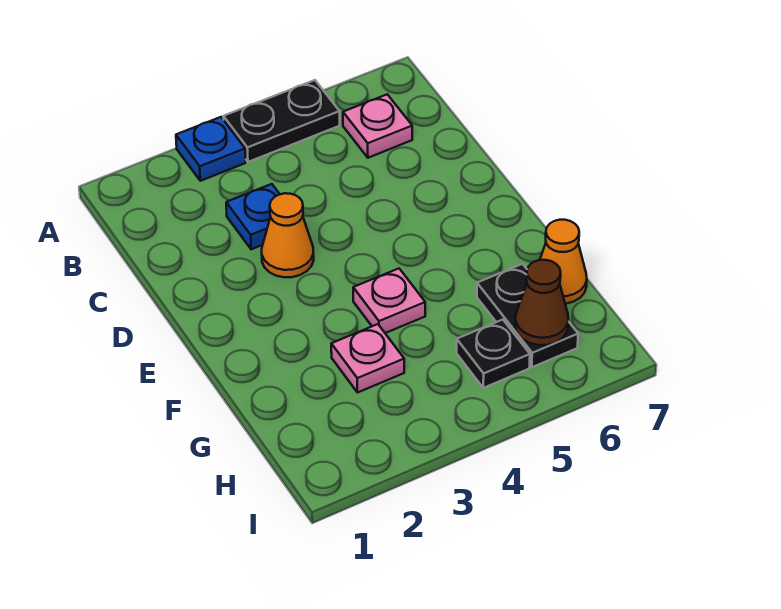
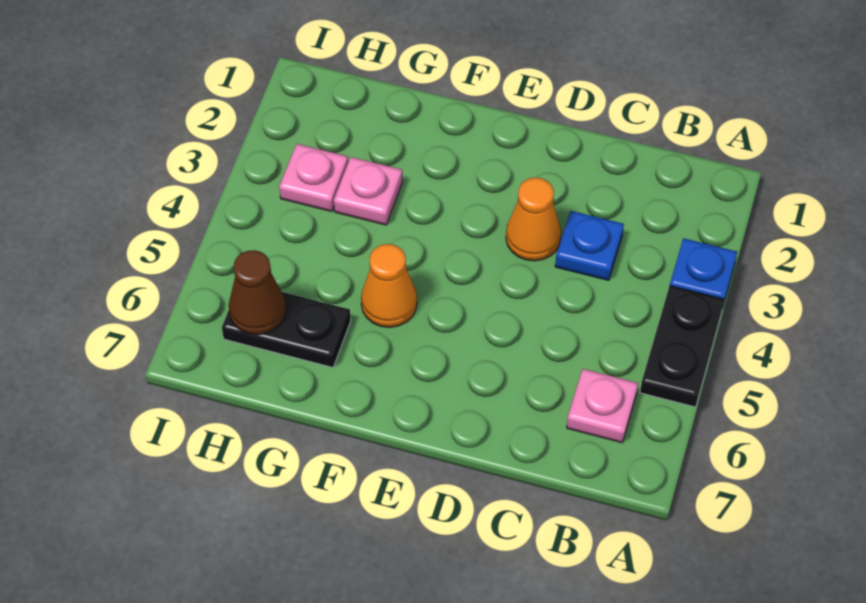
pink plate F4 level 1 -> pink plate H3 level 1
orange cone G7 level 1 -> orange cone F5 level 1
black plate H5 level 1 -> none

